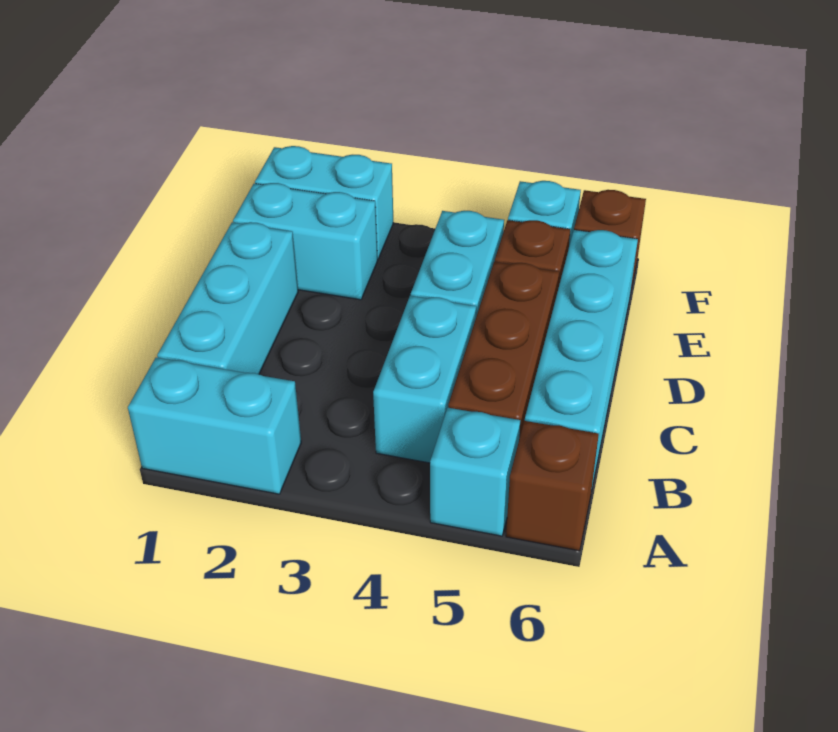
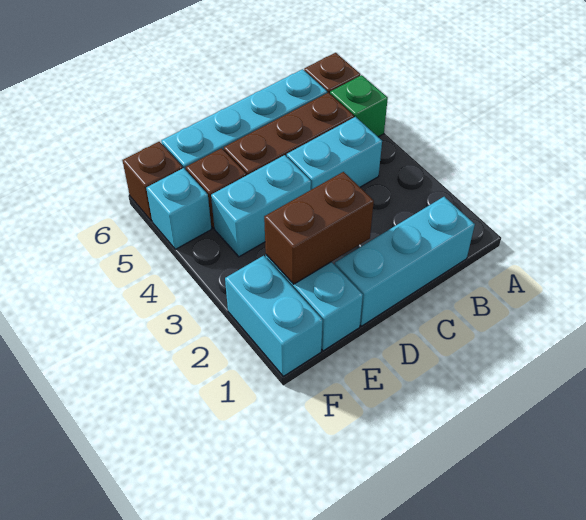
cyan brick A1:A2 level 1 -> none
cyan brick A5 level 1 -> green brick A5 level 1
none -> brown brick D2:E2 level 2

